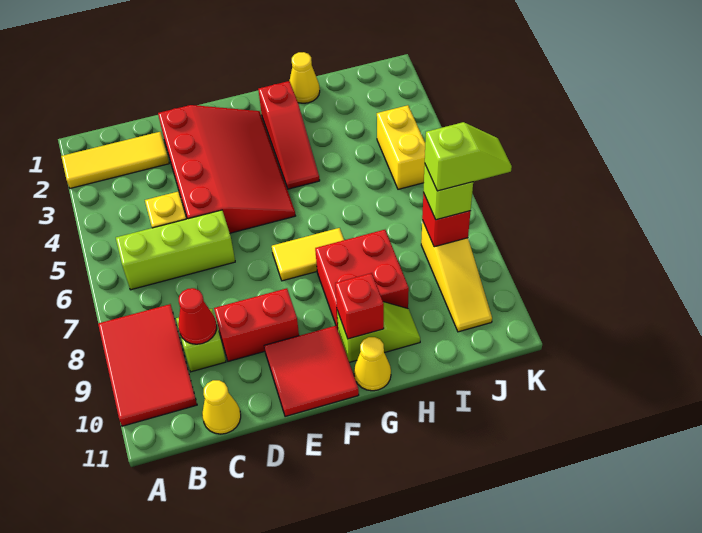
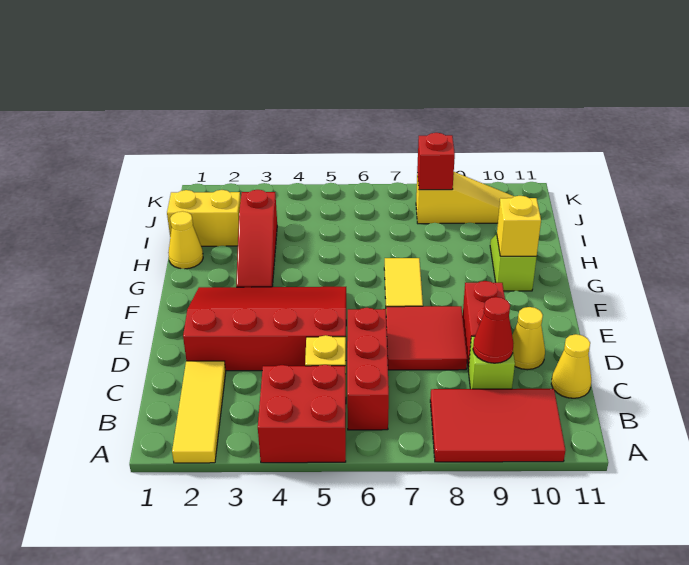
lime brick B6:D6 level 1 -> red brick B6:D6 level 1
red tile E10:F11 level 1 -> red tile D7:E8 level 1
red slope G2:G4 level 1 top 2 -> red slope G3:I3 level 1 top I
red brick G8:H9 level 1 -> red brick A4:B5 level 1
red brick G10 level 2 -> yellow brick G10 level 2
yellow cone G11 level 1 -> yellow cone D10 level 1
yellow brick J4:J5 level 1 -> yellow brick I1:I2 level 1
lime brick J8 level 3 -> none
lime slope J8:K8 level 4 top J -> none

